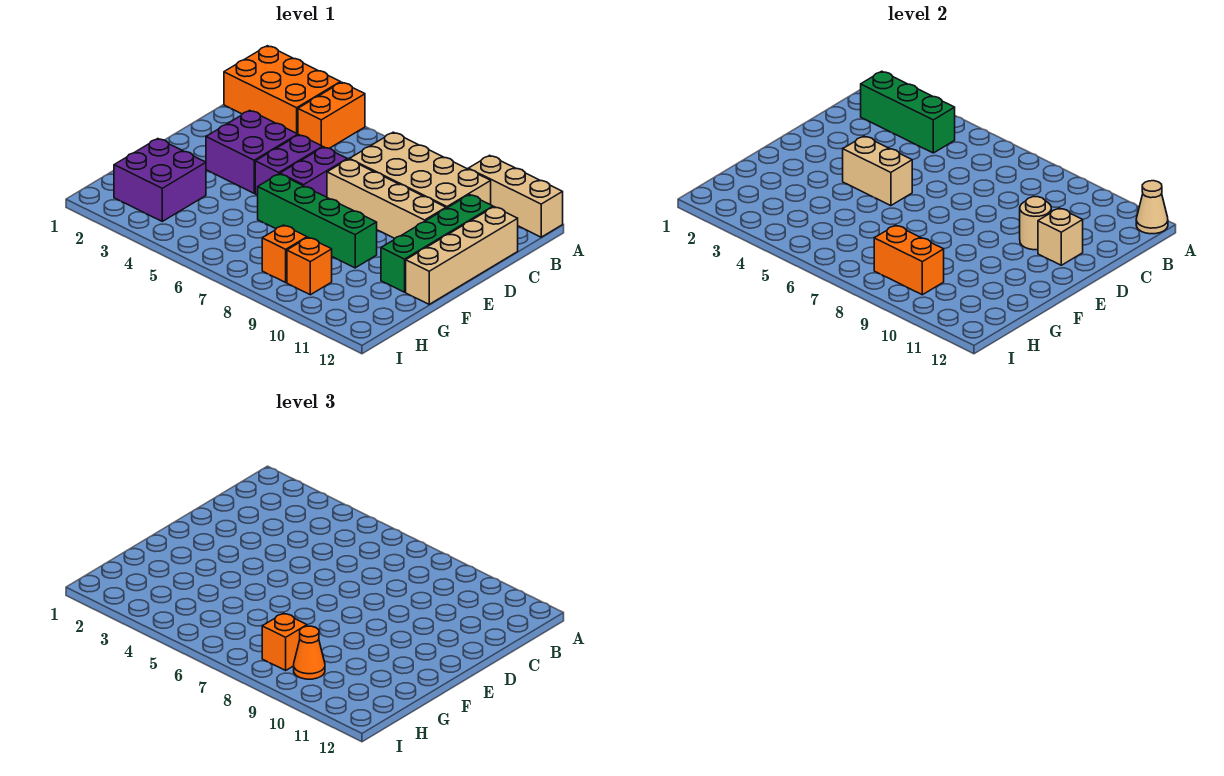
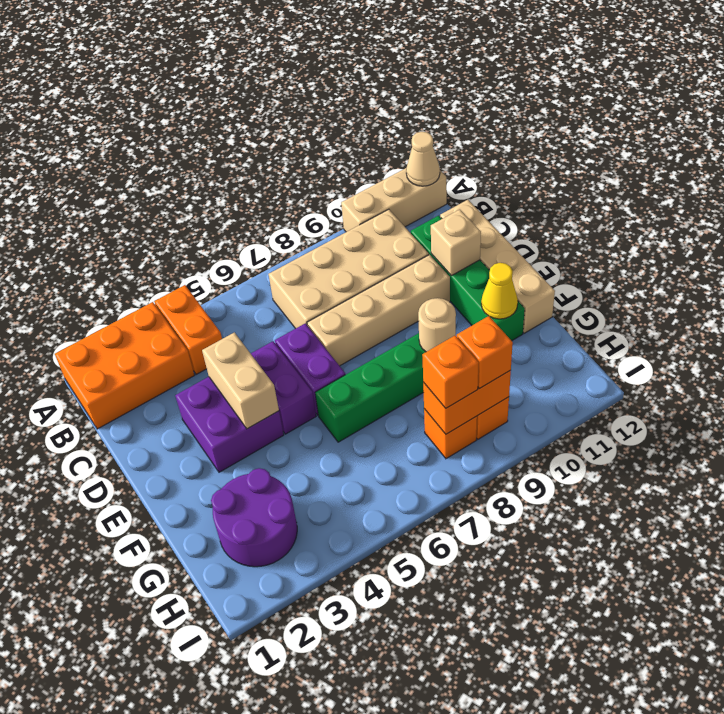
green brick B2:B4 level 2 -> none
tan round brick D10 level 2 -> tan round brick F9 level 2
tan brick E4:E5 level 2 -> tan brick D4:E4 level 2
none -> yellow cone F11 level 2
purple brick G2:H3 level 1 -> purple round brick G2:H3 level 1
orange cone H9 level 3 -> orange brick H9 level 3

